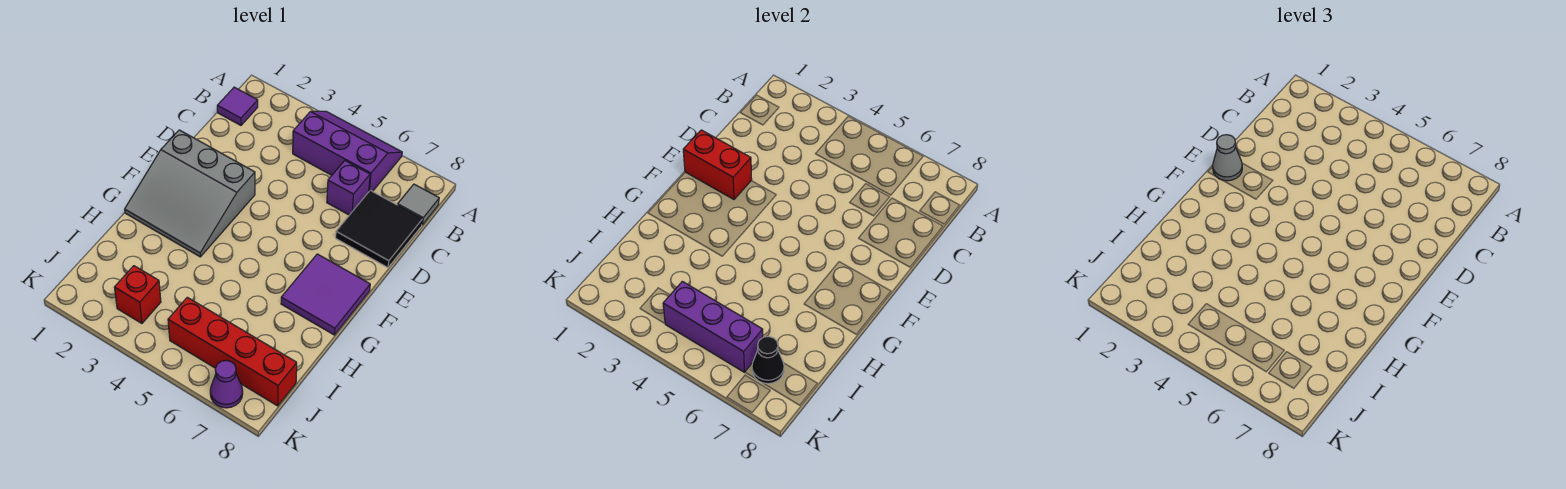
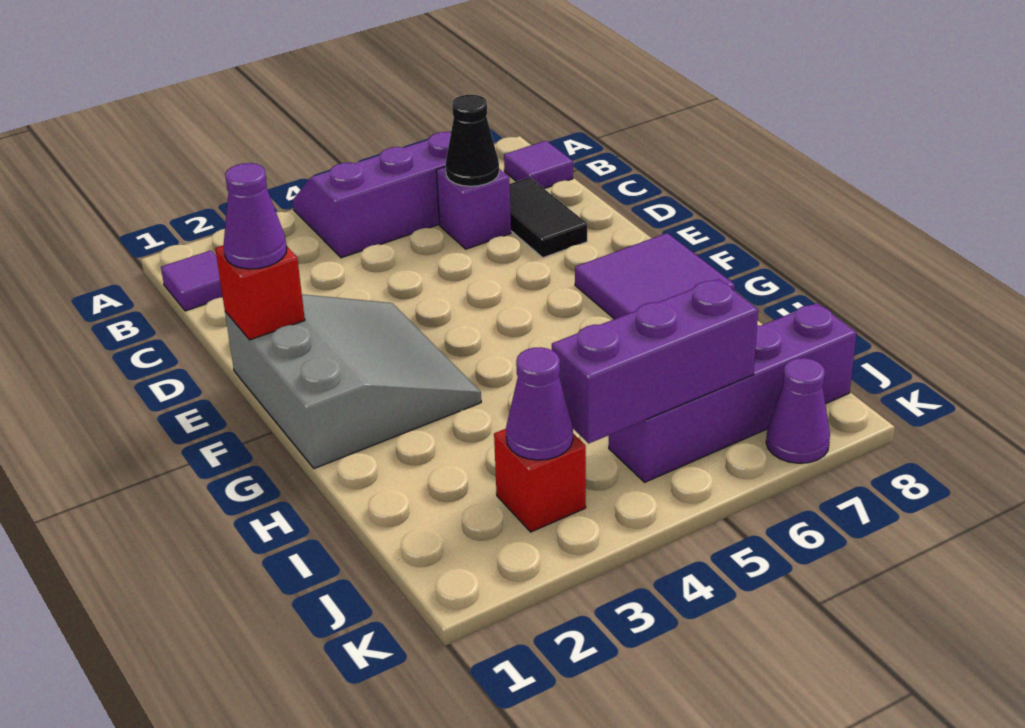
grey tile B8 level 1 -> purple tile B8 level 1
black tile C7:D8 level 1 -> black tile C7:D7 level 1
grey slope E1:G3 level 1 top E -> grey slope E1:G3 level 1 top 1
red brick E1:E2 level 2 -> red brick E1 level 2
grey cone E1 level 3 -> purple cone E1 level 3
none -> purple cone J3 level 2
red brick J5:J8 level 1 -> purple brick J5:J8 level 1
black cone J7 level 2 -> black cone C6 level 2

